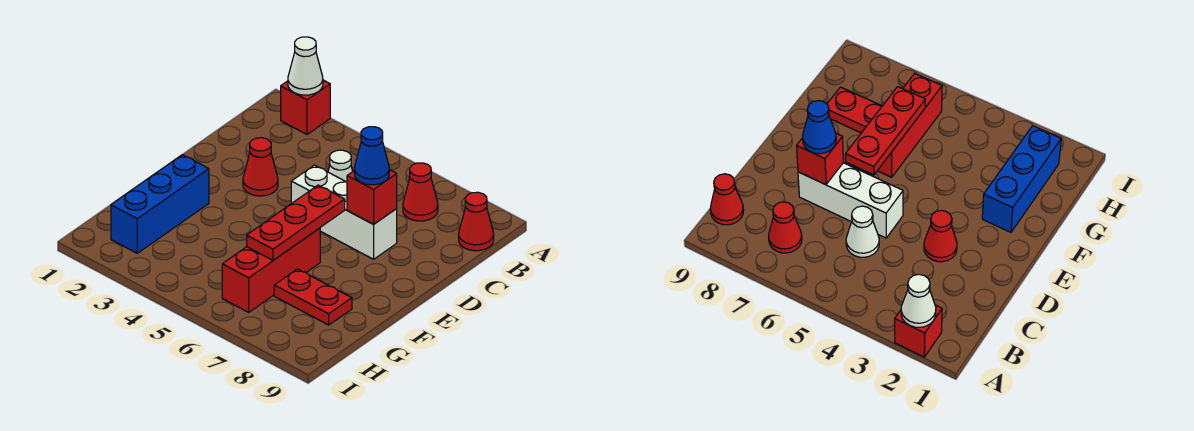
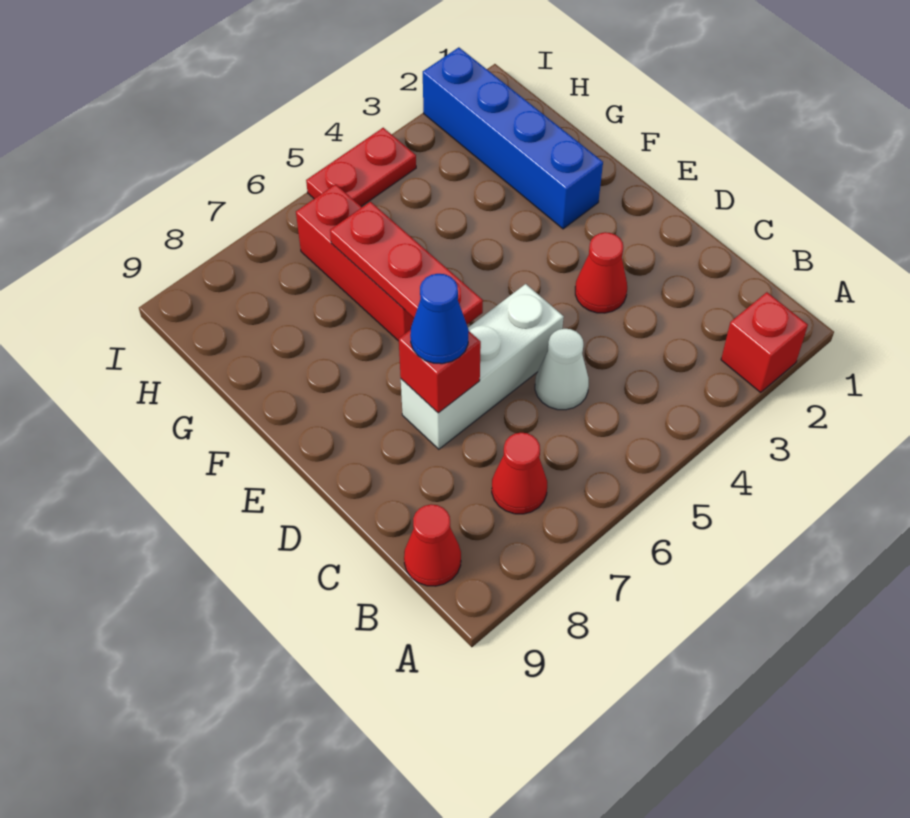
white cone A2 level 2 -> none
blue brick F2:H2 level 1 -> blue brick F2:I2 level 1
red plate G7:G8 level 1 -> red plate I4:I5 level 1

